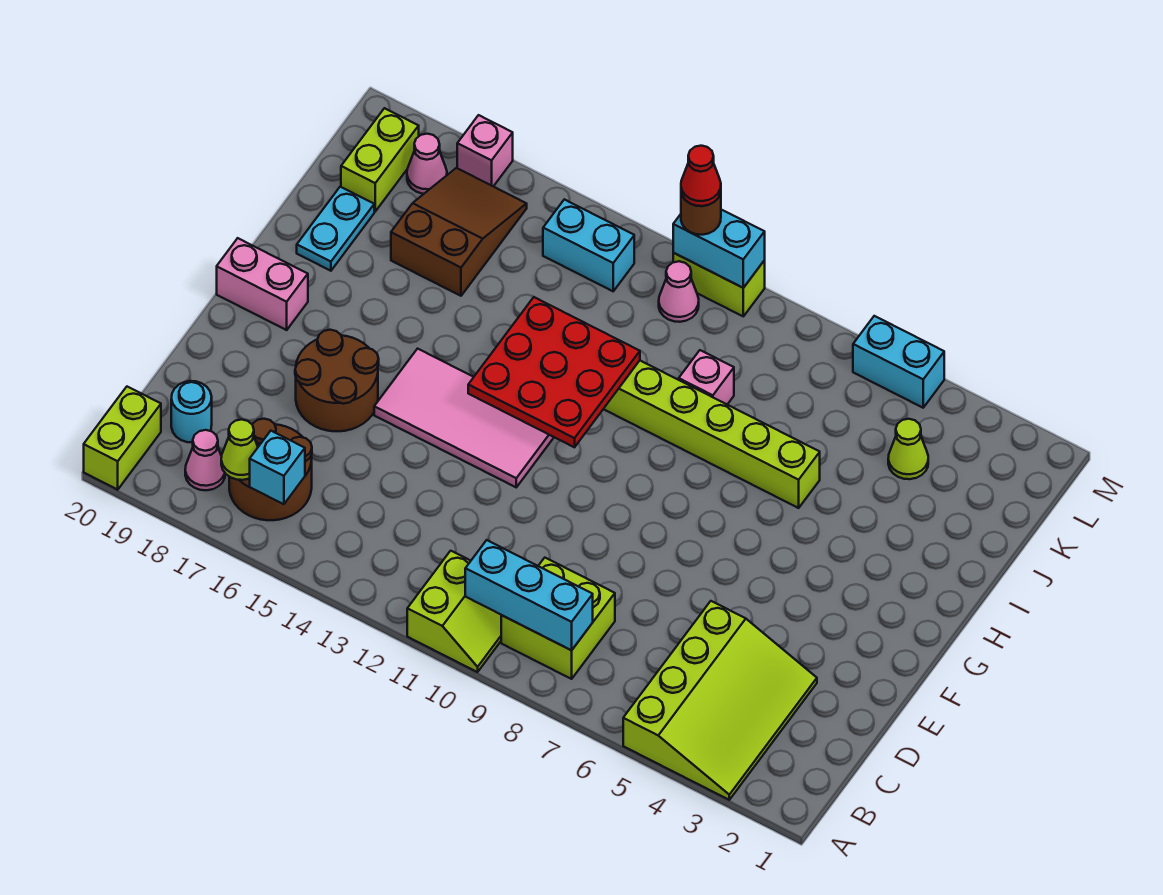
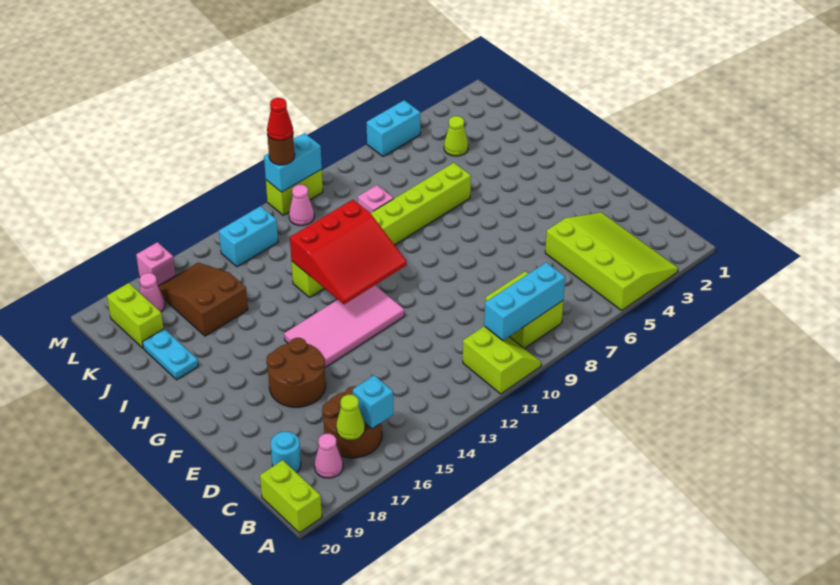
red plate G11:I13 level 2 -> red slope G11:I13 level 2 top I
pink brick G19:G20 level 1 -> none

